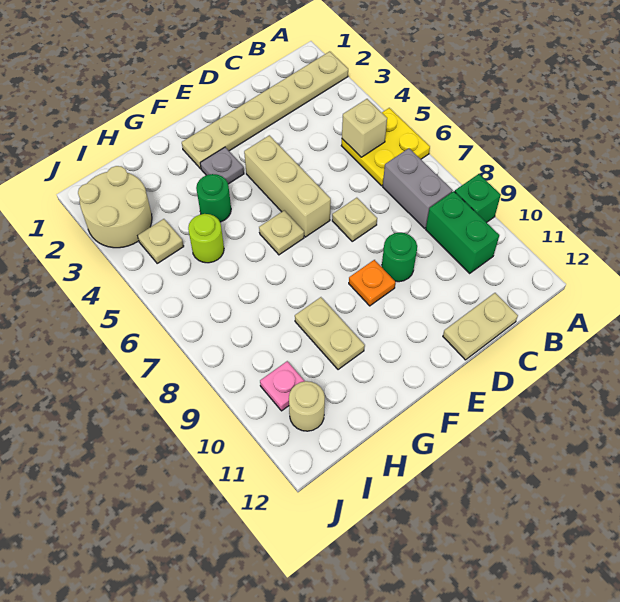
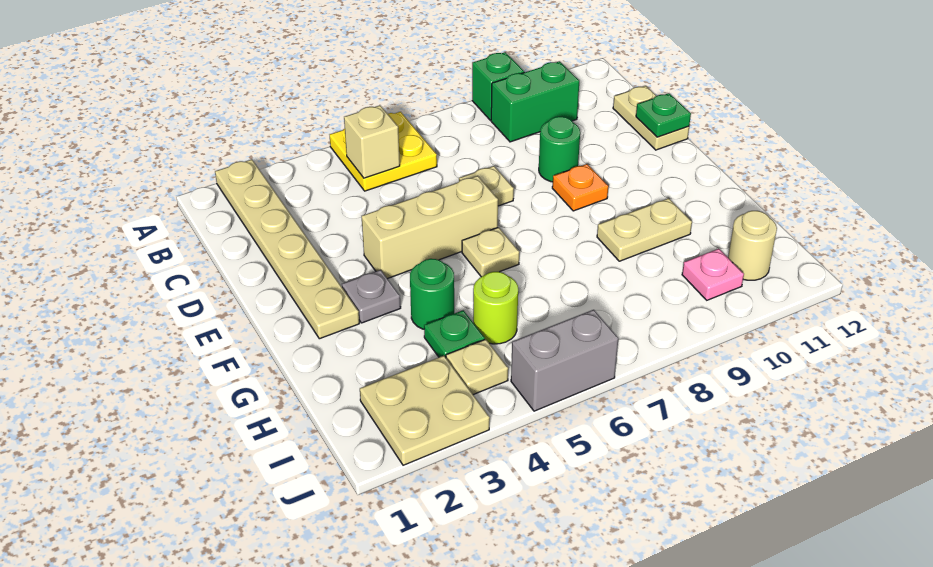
grey brick B7:B8 level 1 -> grey brick J5:J6 level 1
none -> green plate D12 level 2
none -> green plate H4 level 1
tan round brick I2:J3 level 1 -> tan plate I2:J3 level 1

